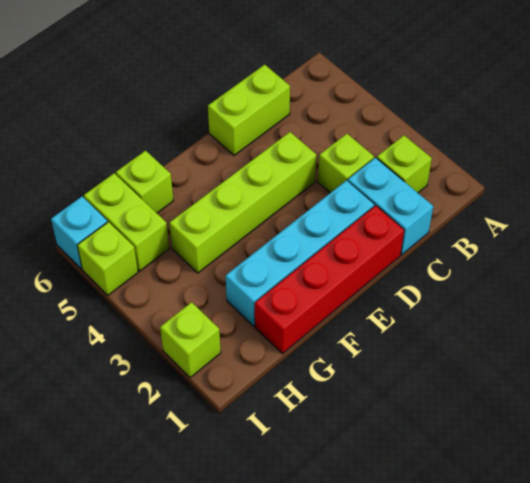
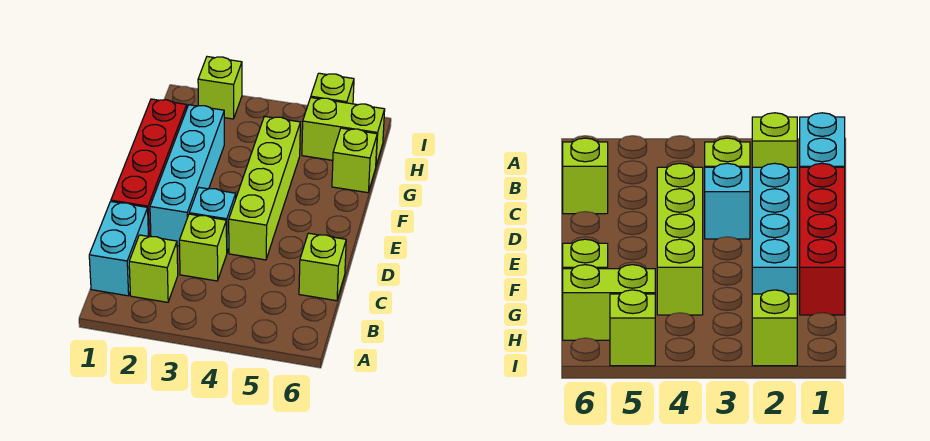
cyan brick C1:C2 level 1 -> cyan brick B1:C1 level 1
lime brick C6:D6 level 1 -> lime brick C6 level 1
cyan brick I6 level 1 -> cyan brick D3 level 1

